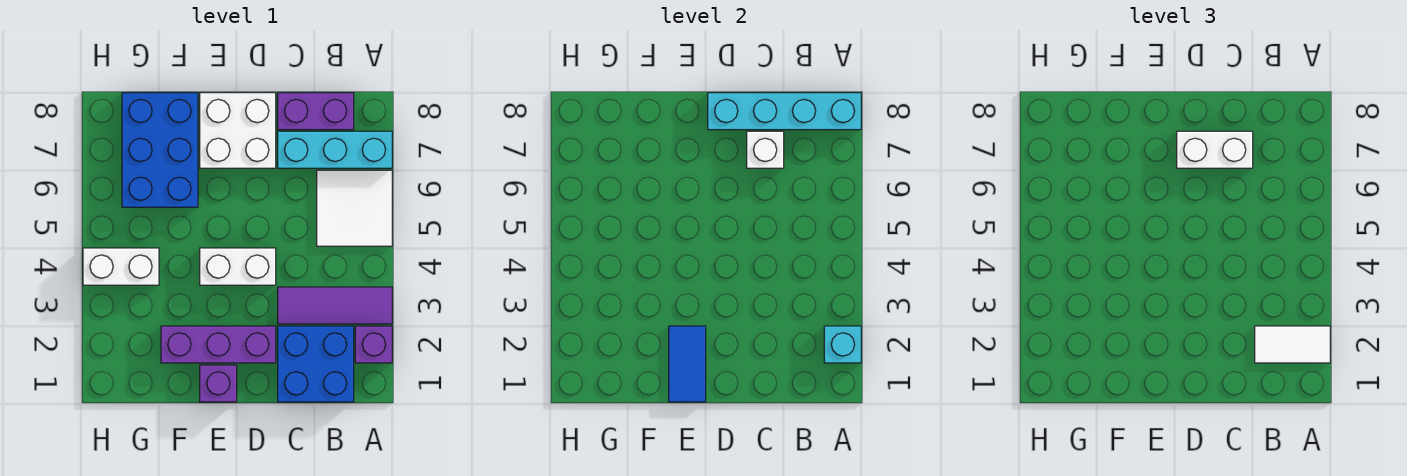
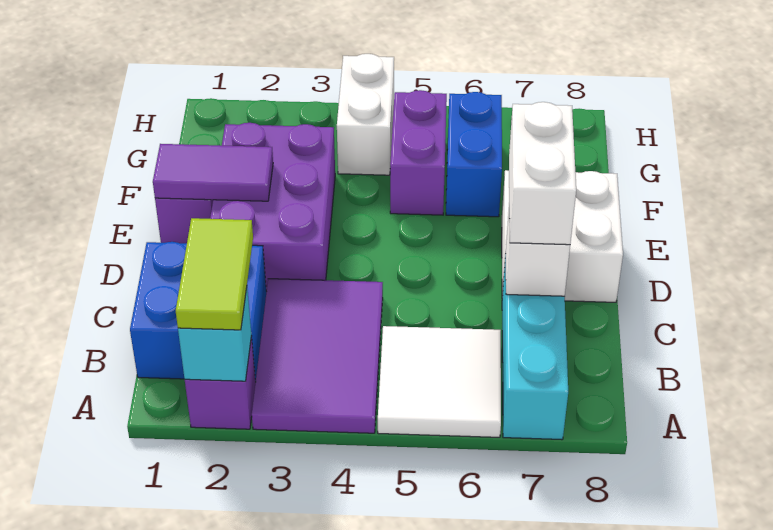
white tile A2:B2 level 3 -> lime tile A2:B2 level 3
purple tile A3:C3 level 1 -> purple tile A3:C4 level 1
cyan brick A8:D8 level 2 -> none
purple brick B8:C8 level 1 -> purple brick F5:G5 level 1
purple brick D2:F2 level 1 -> purple brick D2:F3 level 1
white brick D4:E4 level 1 -> none
blue tile E1:E2 level 2 -> purple tile E1:E2 level 2
blue brick F6:G8 level 1 -> blue brick F6:G6 level 1

